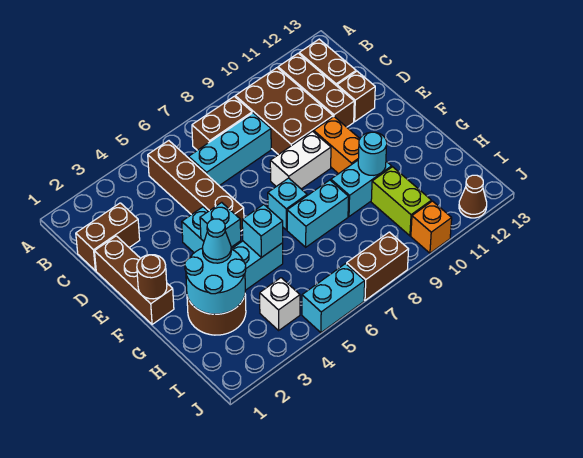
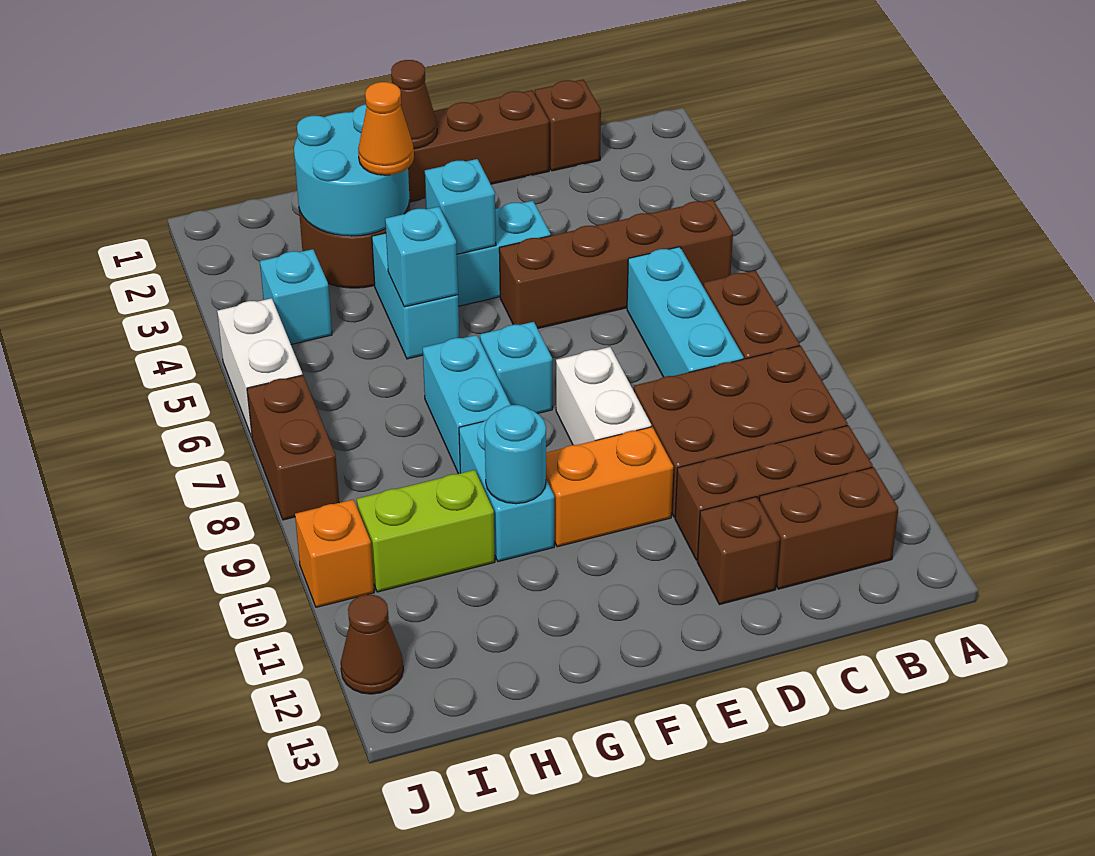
brown brick C1:C2 level 1 -> brown brick C1 level 1
brown round brick F1 level 2 -> brown cone F1 level 2
cyan cone G3 level 3 -> orange cone G3 level 3
white brick I4 level 1 -> cyan brick I4 level 1
cyan brick J5:J6 level 1 -> white brick J5:J6 level 1

